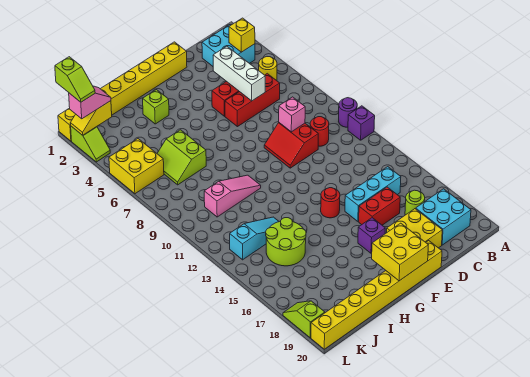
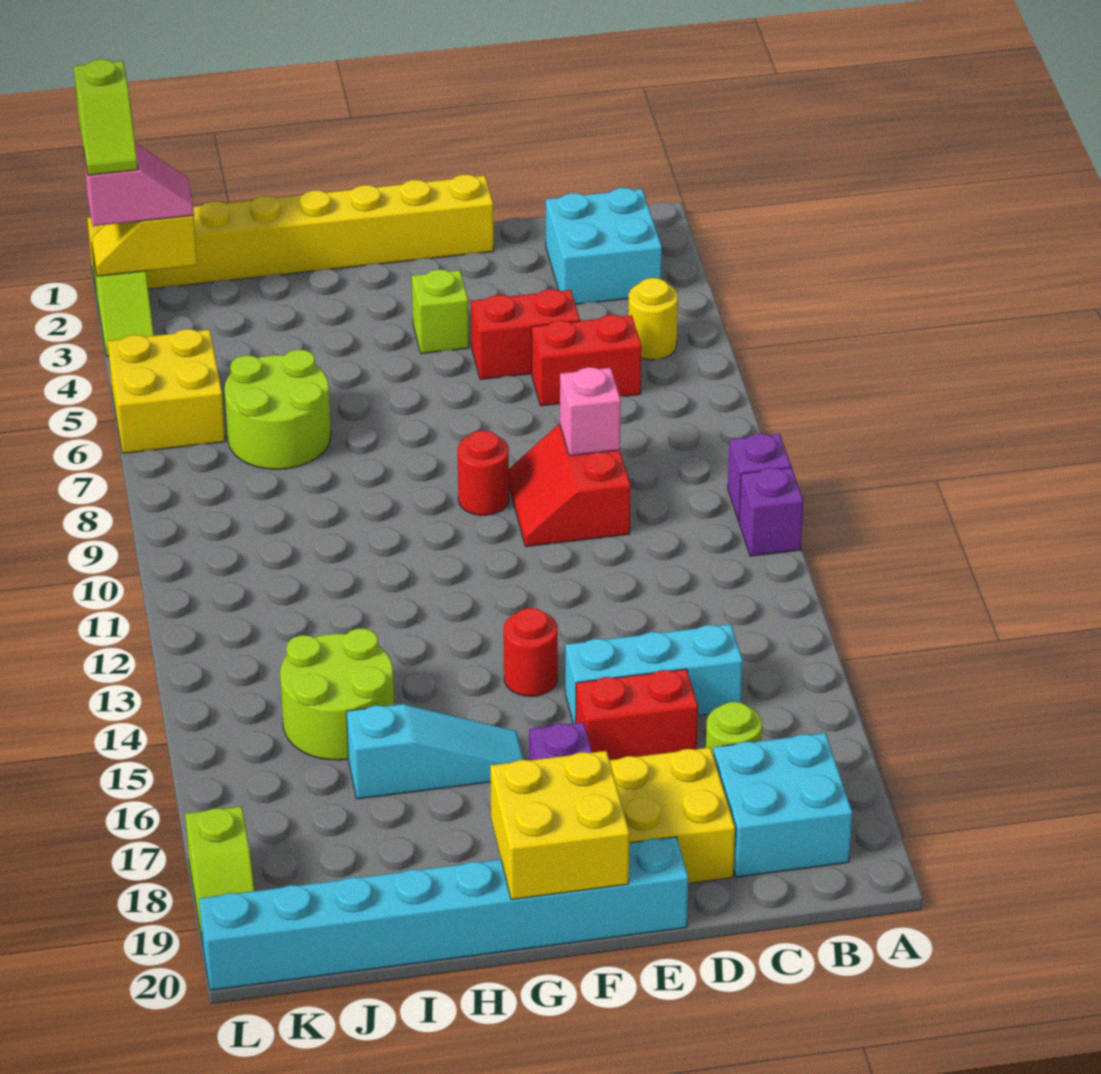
purple round brick A10 level 1 -> purple brick A10 level 1
yellow brick B3 level 2 -> none
red brick C6:E6 level 1 -> red brick C6:D6 level 1
red round brick C10 level 1 -> red round brick F9 level 1
white brick D4:D6 level 2 -> none
yellow brick E20:L20 level 1 -> cyan brick E20:L20 level 1
lime brick H3 level 1 -> lime brick F4 level 1
pink slope H10:J10 level 1 top J -> none
lime slope I6:J7 level 1 top I -> lime round brick I6:J7 level 1
cyan slope I13:K13 level 1 top K -> cyan slope G16:I16 level 1 top I
lime slope L18:L19 level 1 top 19 -> lime slope L18:L19 level 1 top 18

